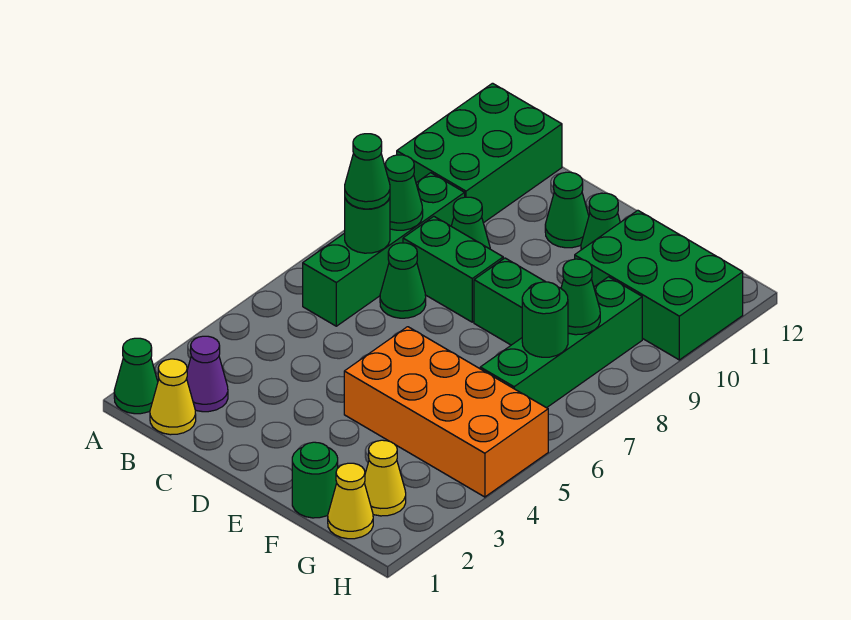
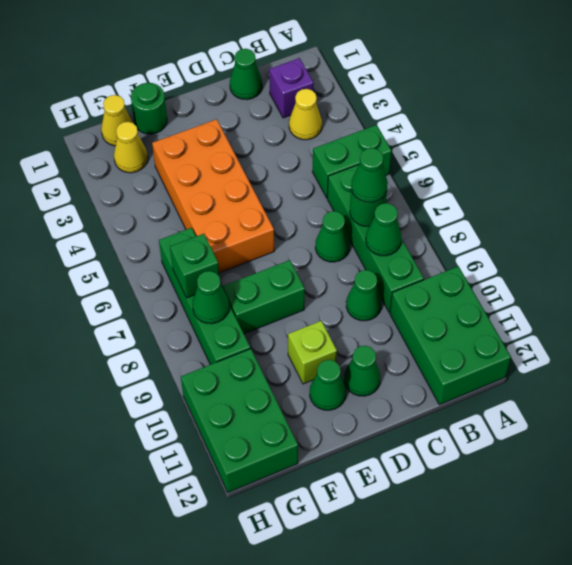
green cone A1 level 1 -> green cone C1 level 1
yellow cone B1 level 1 -> yellow cone B3 level 1
purple cone B2 level 1 -> purple brick B2 level 1
green brick C8:D8 level 1 -> green brick A5:B5 level 1
orange brick E4:H5 level 1 -> orange brick E3:F6 level 1
none -> lime brick E10 level 1
green brick F10:H11 level 1 -> green brick G10:H12 level 1
green round brick G7 level 2 -> green brick G7 level 2

